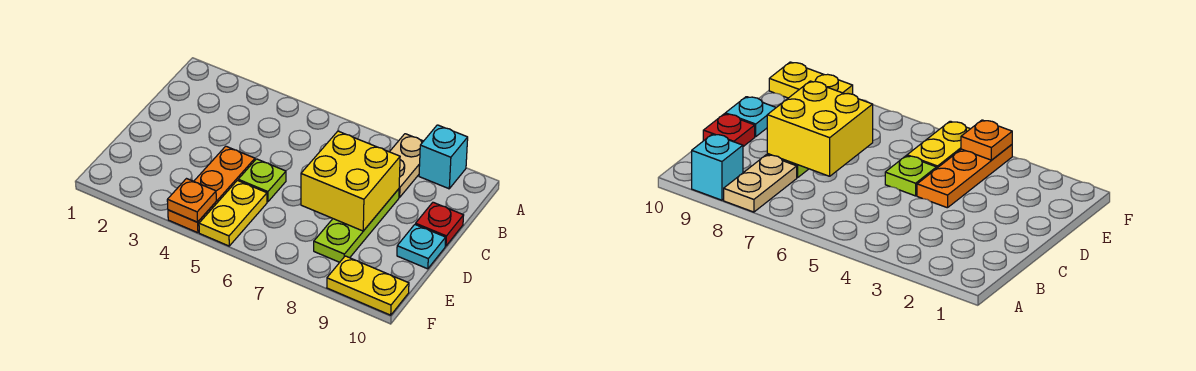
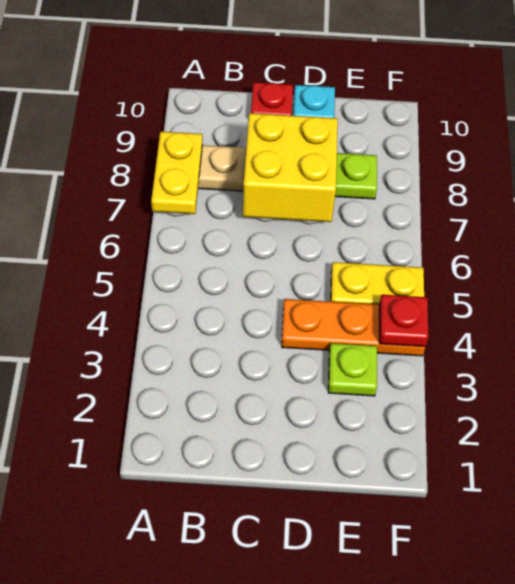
cyan brick A9 level 1 -> none
lime plate D5 level 1 -> lime plate E3 level 1
orange plate F4 level 2 -> red plate F4 level 2
yellow plate F9:F10 level 1 -> yellow plate A7:A8 level 2

